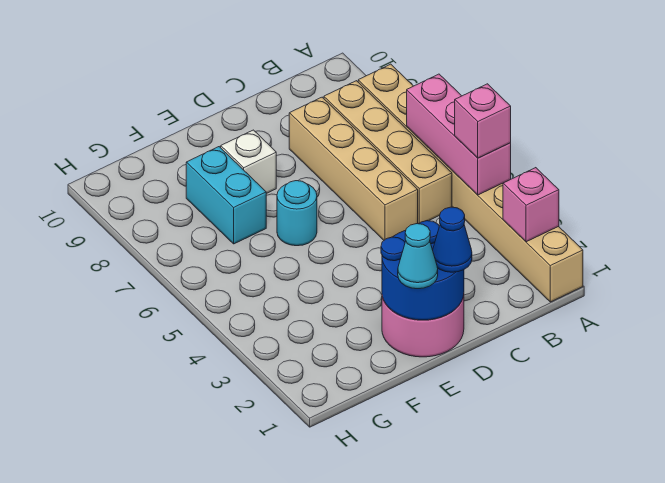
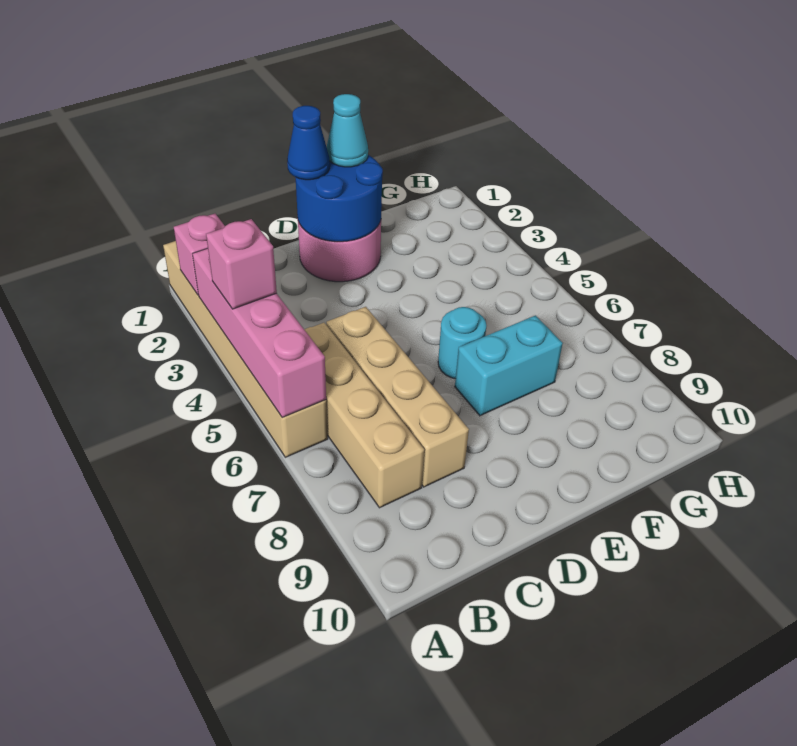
tan brick A1:A8 level 1 -> tan brick A1:A6 level 1
pink brick A4:A6 level 2 -> pink brick A3:A6 level 2
white brick E8 level 1 -> none
cyan brick F7:F8 level 1 -> cyan brick E7:F7 level 1

